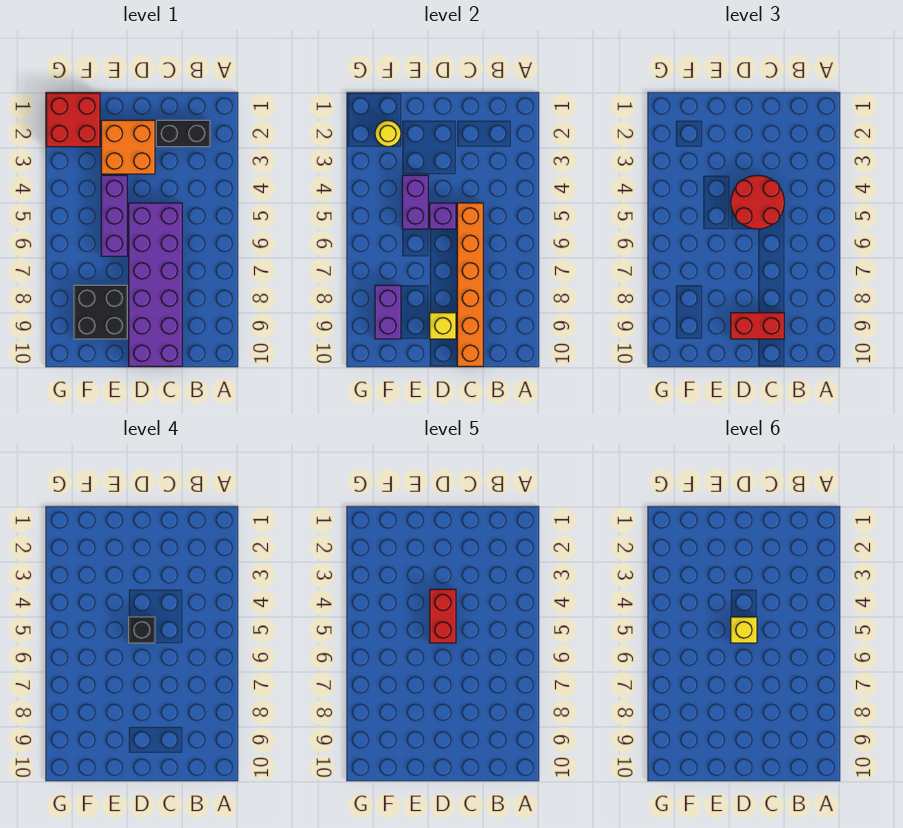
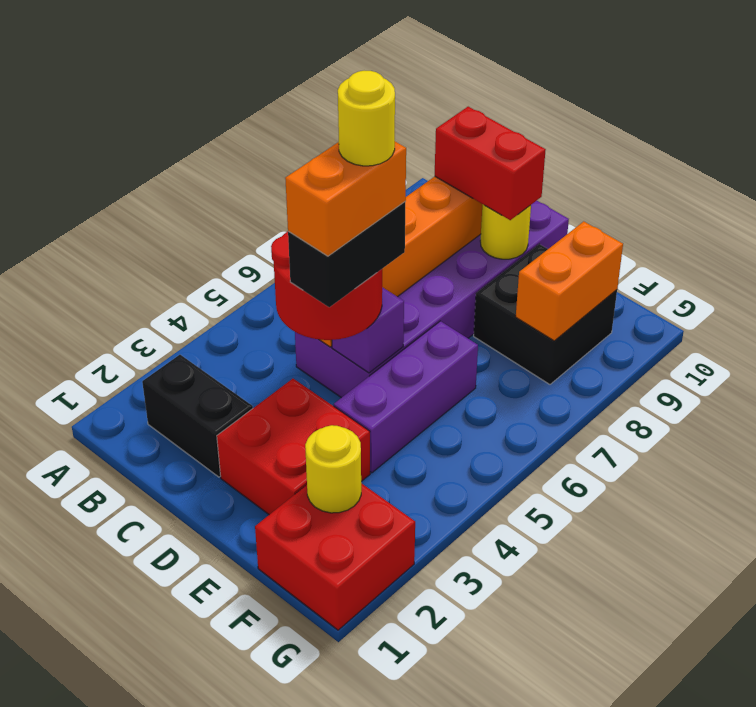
orange brick D2:E3 level 1 -> red brick D2:E3 level 1
red brick D4:D5 level 5 -> orange brick D4:D5 level 5
black brick D5 level 4 -> black brick D4:D5 level 4
yellow brick D5 level 6 -> yellow round brick D5 level 6
yellow brick D9 level 2 -> yellow round brick D9 level 2
purple brick E4:E5 level 2 -> none
purple brick F8:F9 level 2 -> orange brick F8:F9 level 2

